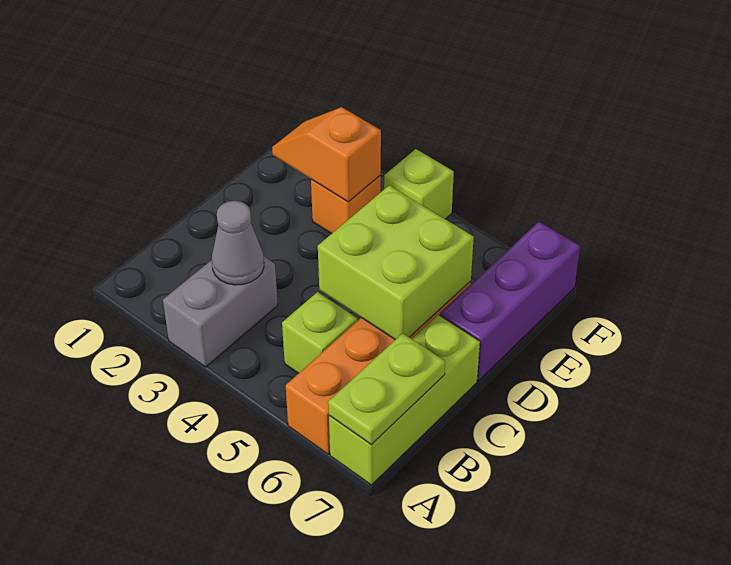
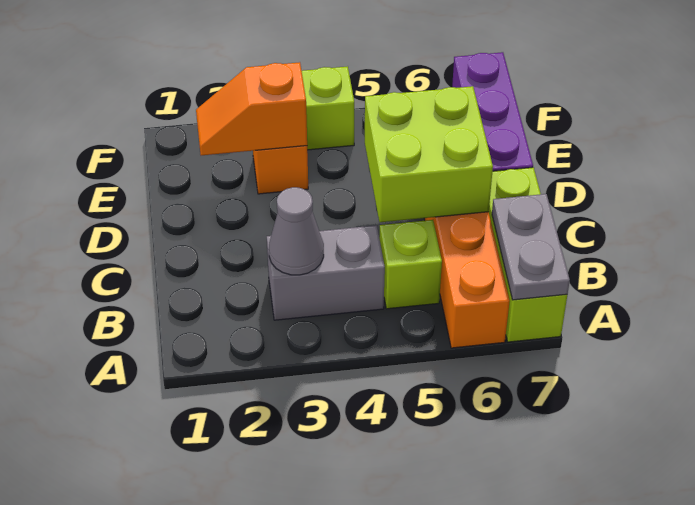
grey brick A3:B3 level 1 -> grey brick B3:B4 level 1
lime plate A7:B7 level 2 -> grey plate A7:B7 level 2

